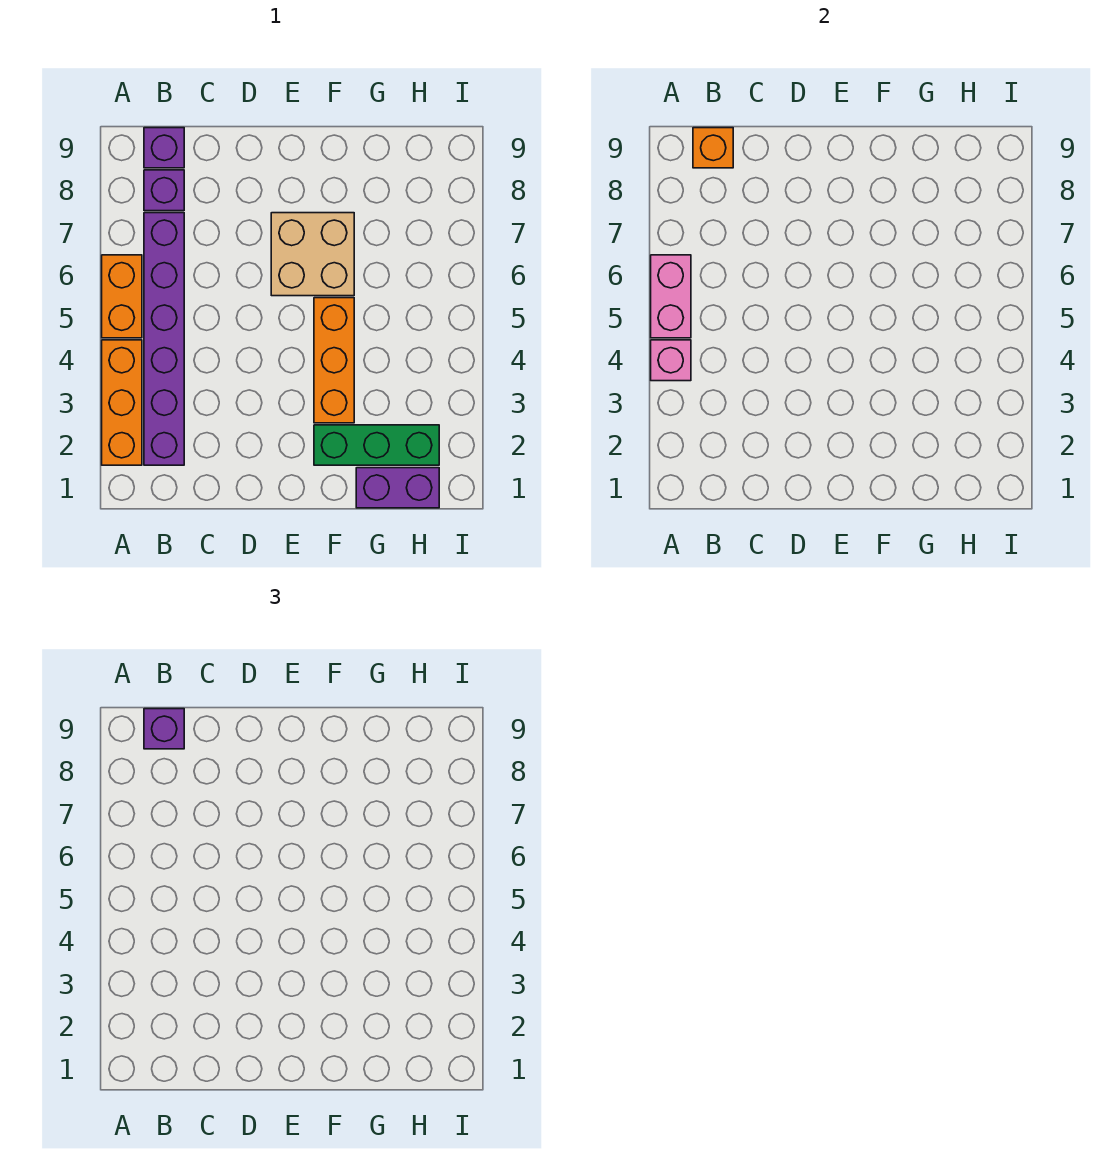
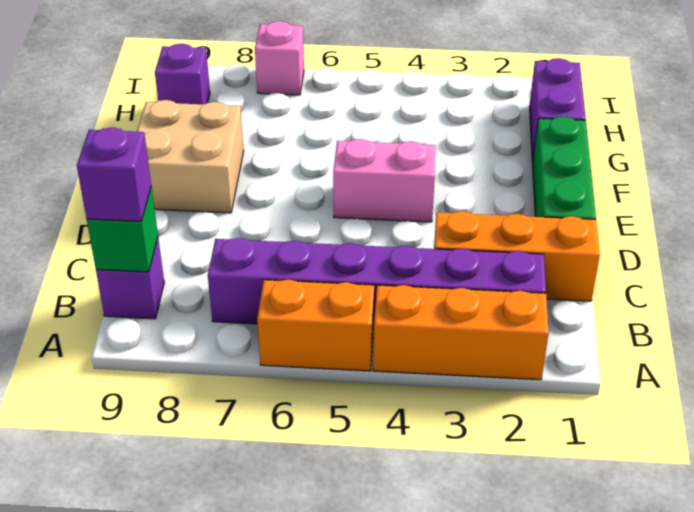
pink brick A4 level 2 -> pink brick I7 level 1
pink brick A5:A6 level 2 -> pink brick E4:E5 level 1
purple brick B8 level 1 -> purple brick H9 level 1
orange brick B9 level 2 -> green brick B9 level 2
tan brick E6:F7 level 1 -> tan brick E8:F9 level 1
green brick F2:H2 level 1 -> green brick D1:F1 level 1
orange brick F3:F5 level 1 -> orange brick C1:C3 level 1

